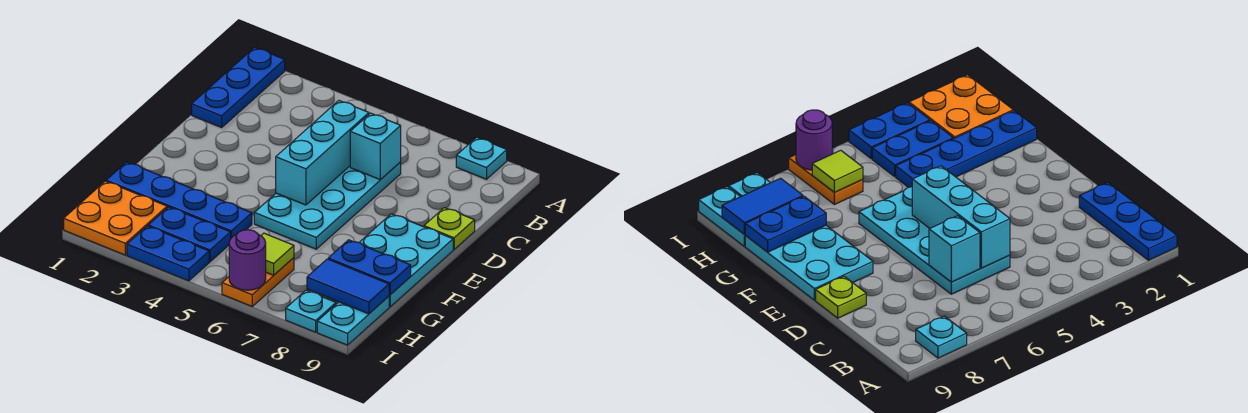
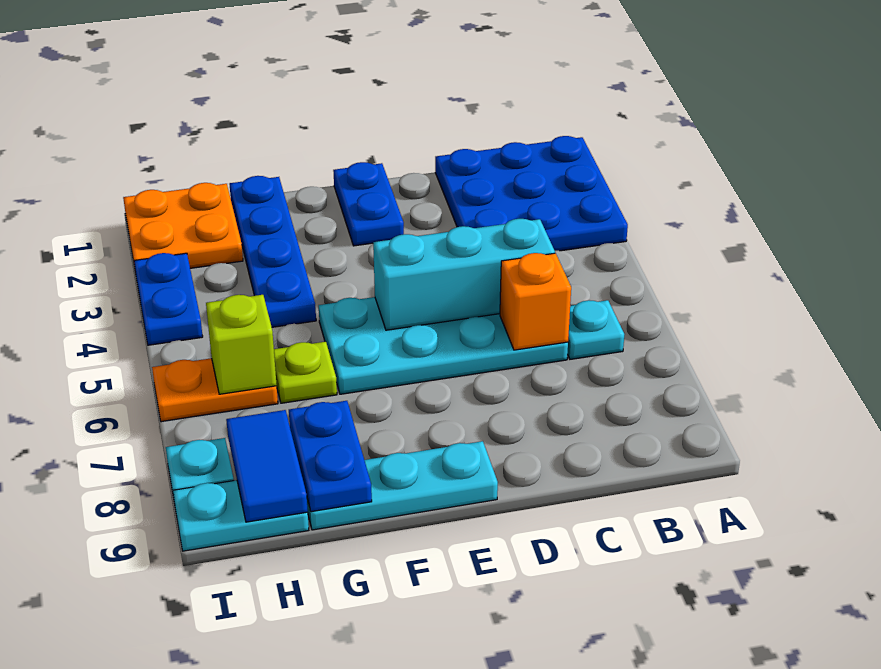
blue plate A1:C1 level 1 -> blue plate A1:C3 level 1
cyan plate A8 level 1 -> cyan plate B6 level 1
cyan brick C6 level 2 -> orange brick C6 level 2
lime plate D9 level 1 -> lime plate G6 level 1
cyan plate E8:G9 level 1 -> cyan plate E9:G9 level 1
blue plate H3:H4 level 1 -> blue plate E1:E2 level 1
lime tile H6 level 2 -> lime brick H6 level 2
purple round brick I6 level 2 -> none

